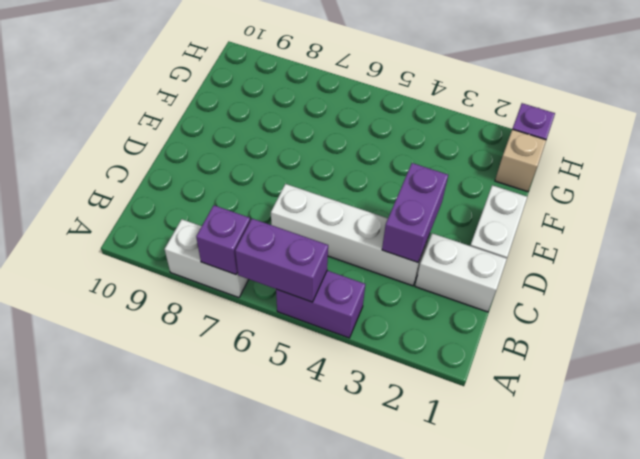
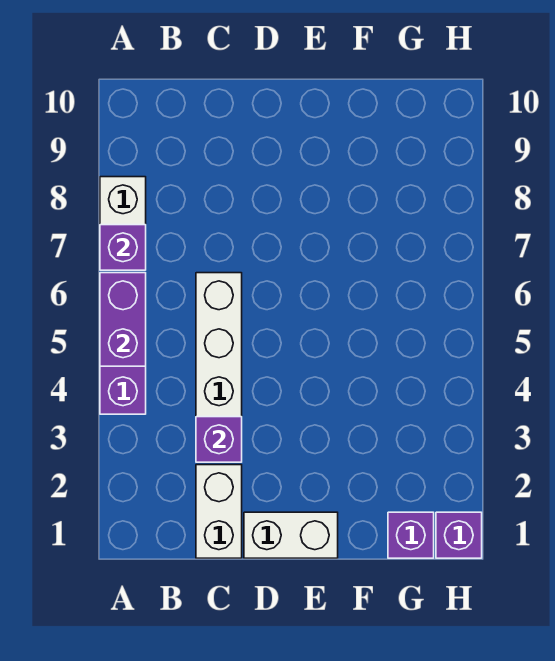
purple brick C3:D3 level 2 -> purple brick C3 level 2
tan brick G1 level 1 -> purple brick G1 level 1

